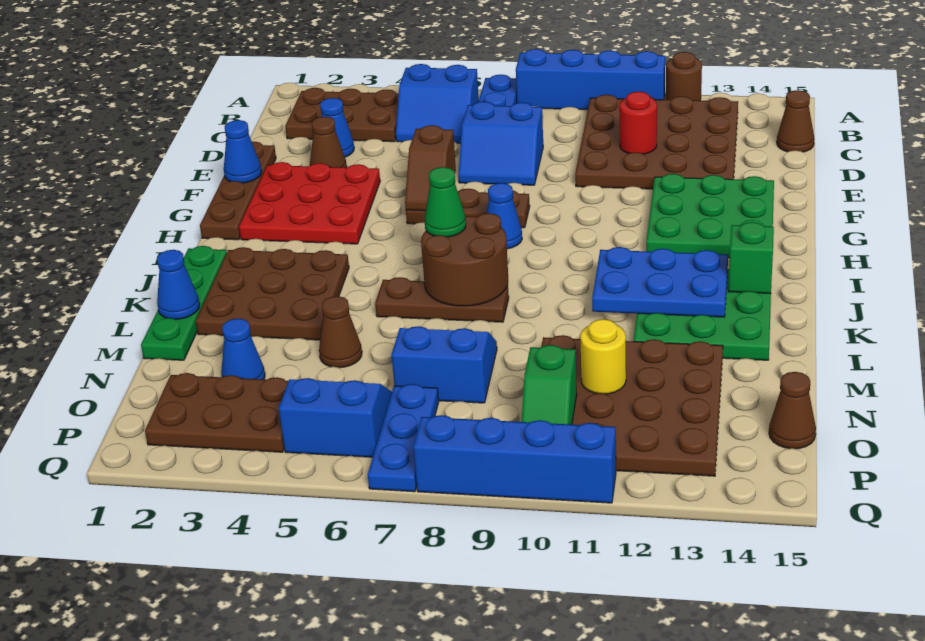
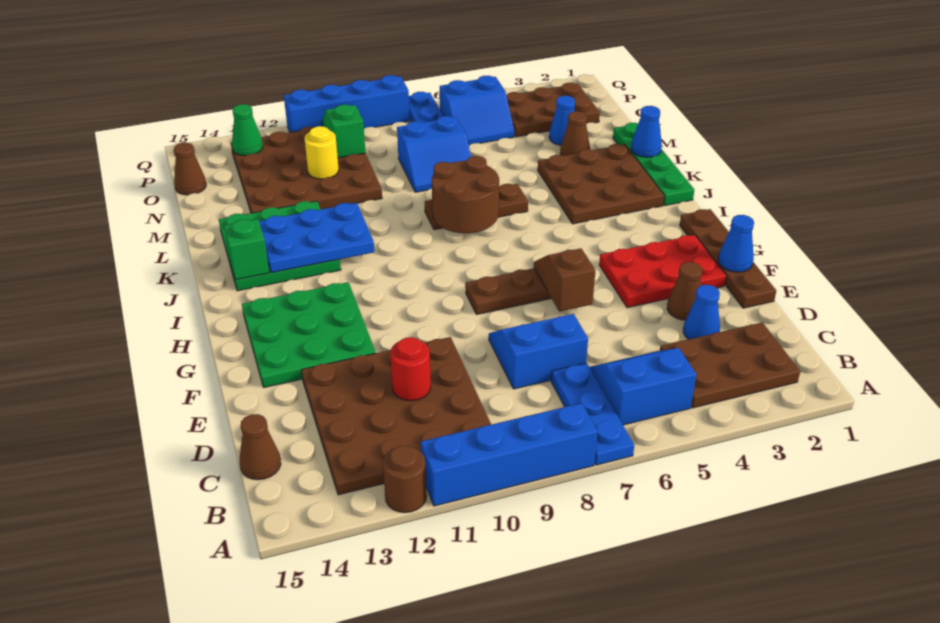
red plate F2:H4 level 1 -> red plate F2:G4 level 1
blue cone H8 level 1 -> none
green cone J7 level 3 -> green cone P13 level 2
brown cone M5 level 1 -> brown cone M3 level 1

